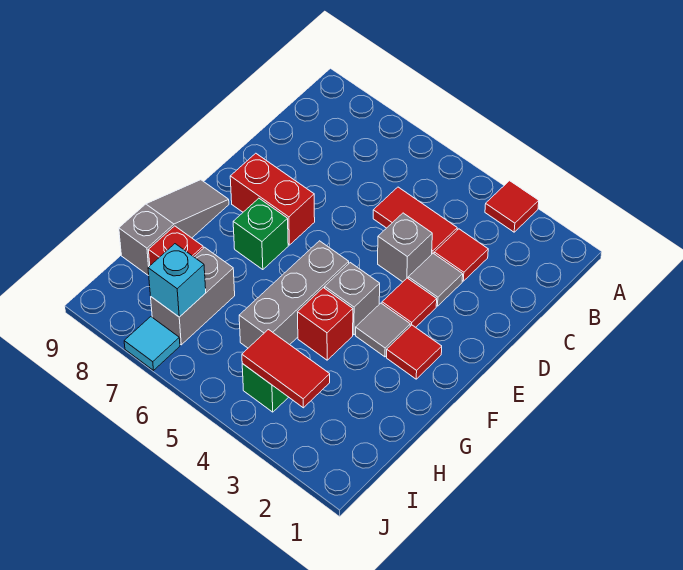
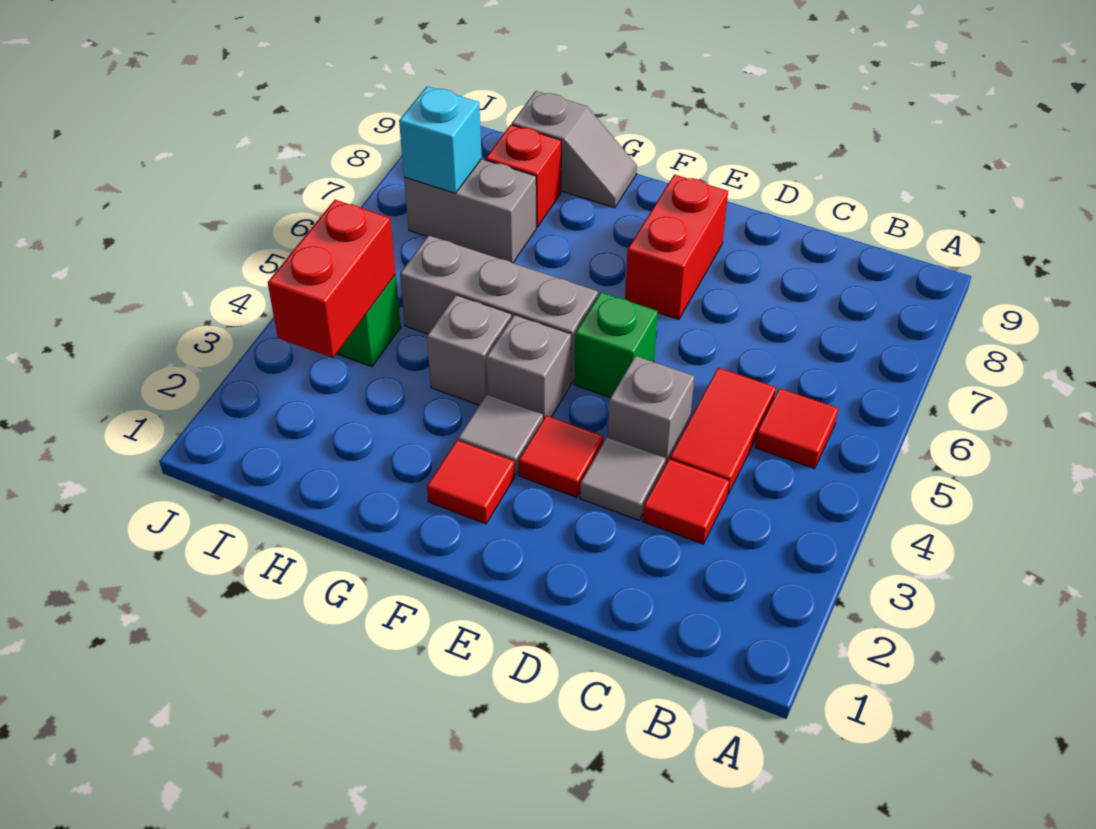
red tile A3 level 1 -> red tile B5 level 1
green brick F7 level 1 -> green brick E5 level 1
grey slope F9:H9 level 1 top H -> grey slope G9:H9 level 1 top H
red brick G4 level 1 -> grey brick G4 level 1
red tile I3:I4 level 2 -> red brick I3:I4 level 2
cyan tile J7 level 1 -> none

